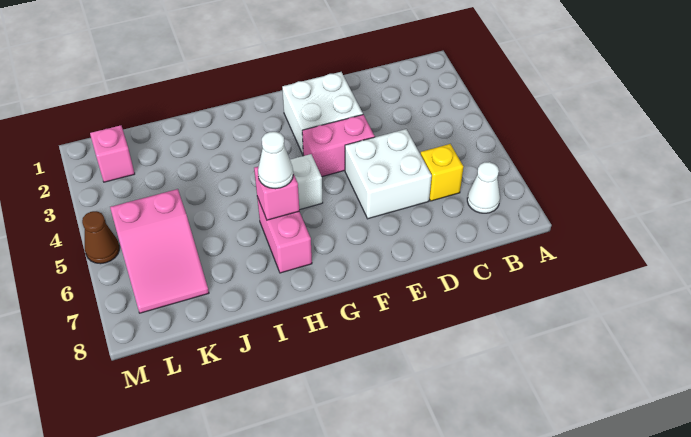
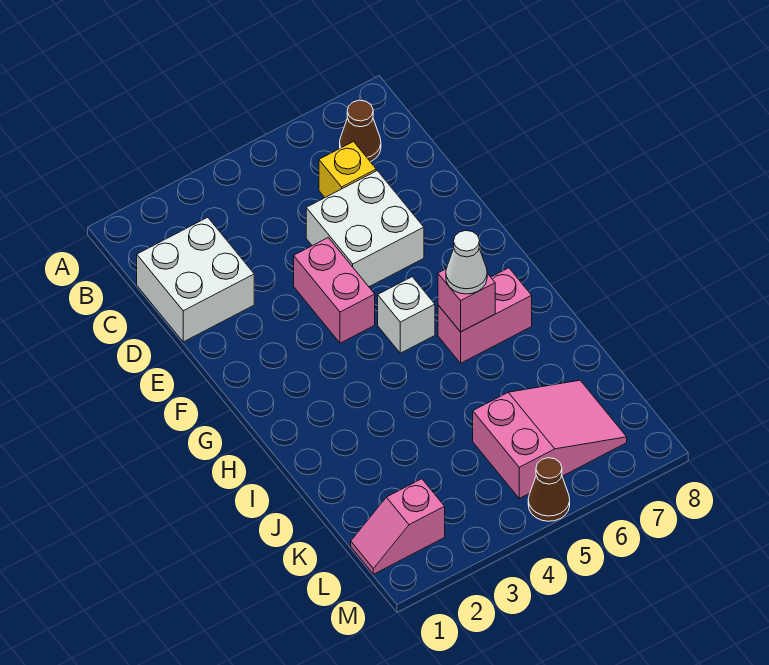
white cone B7 level 1 -> brown cone B7 level 1
white brick E2:F3 level 1 -> white brick C1:D2 level 1

